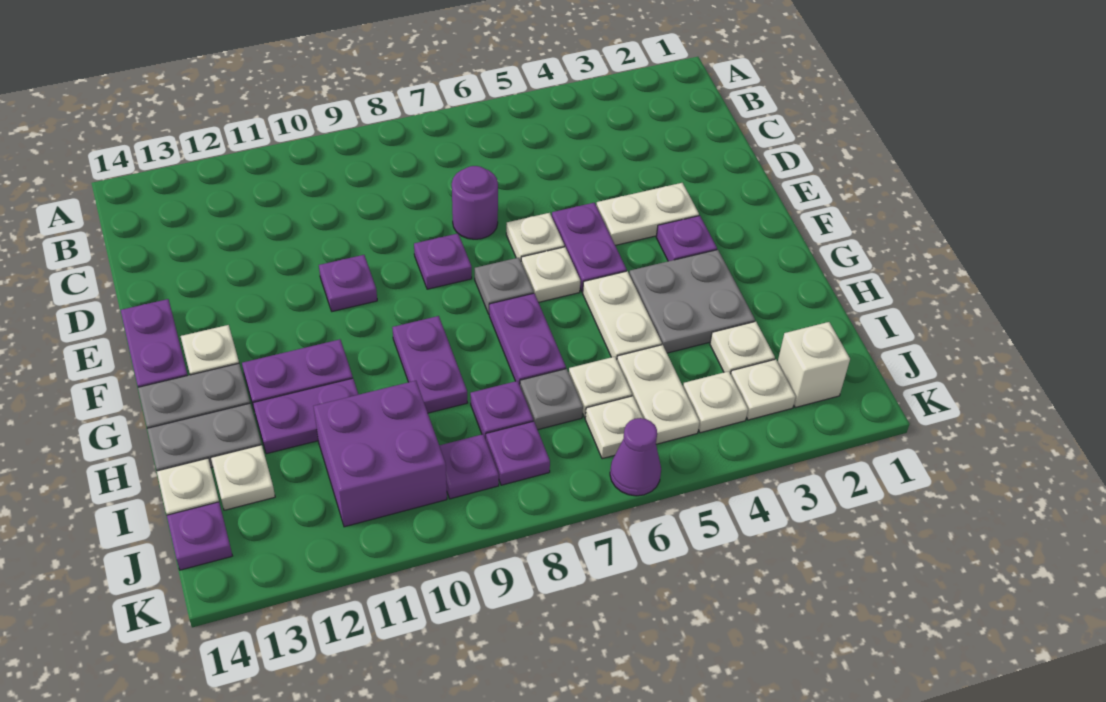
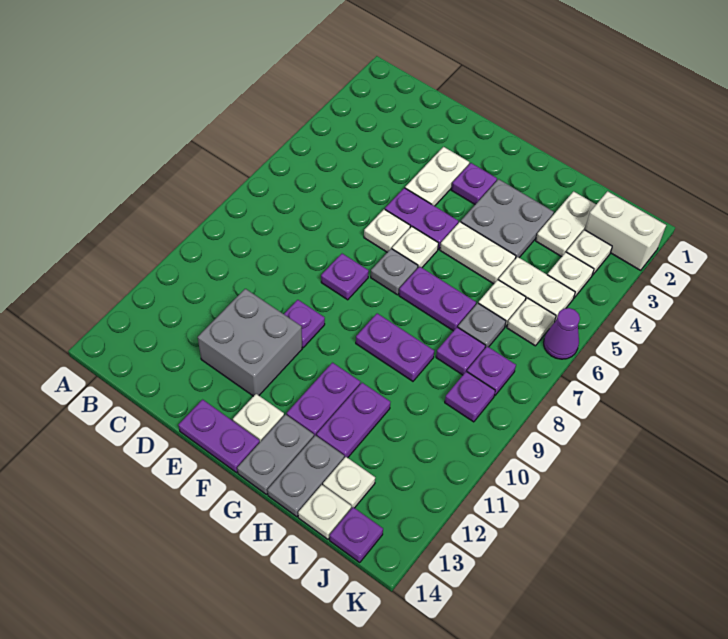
purple round brick D7 level 1 -> none
none -> grey brick D11:E12 level 1
white plate I3 level 1 -> white plate I2:I3 level 1
purple brick I10:J11 level 1 -> none
white brick J2 level 1 -> white brick J2:K2 level 1

